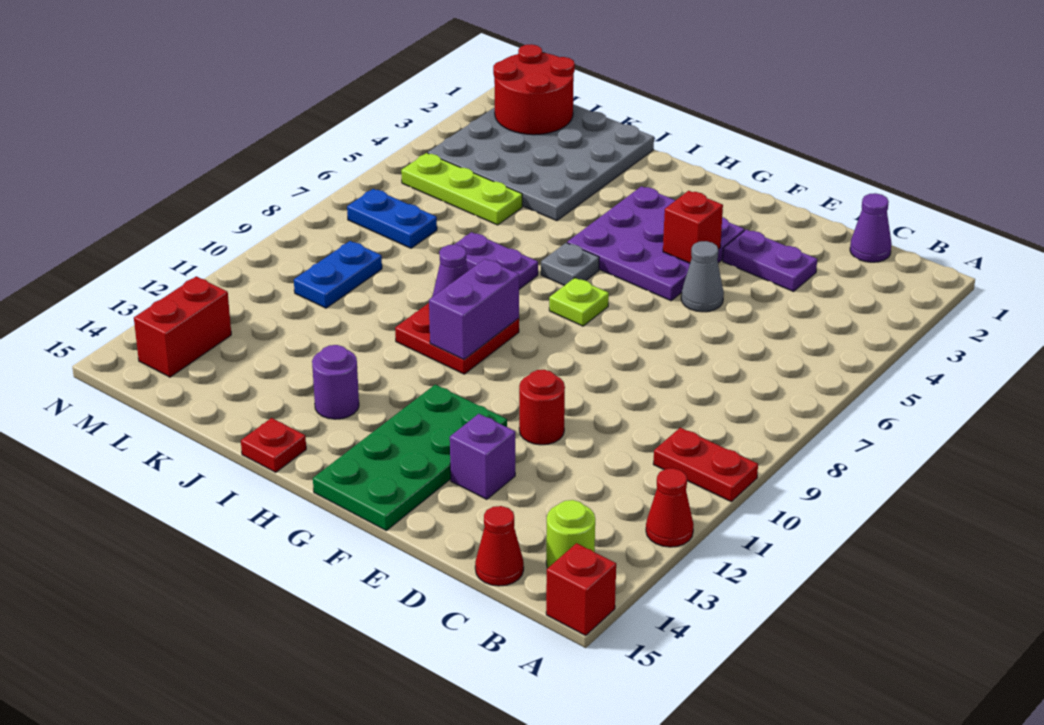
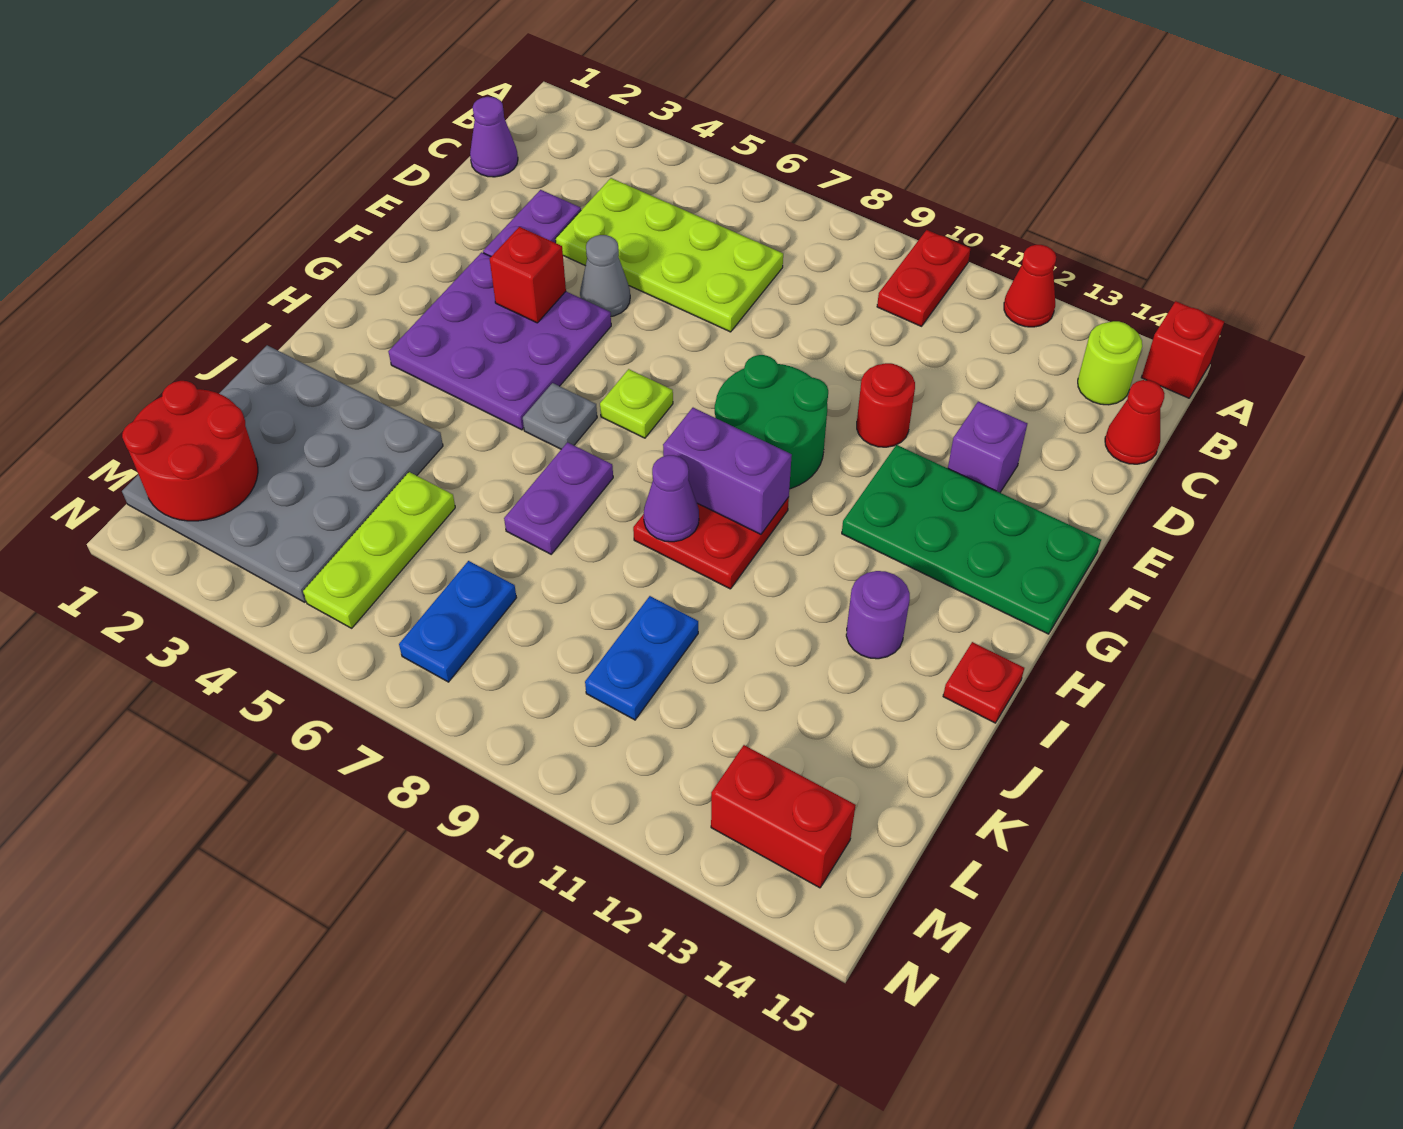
none -> lime plate C4:D7 level 1
none -> green round brick F9:G10 level 1
blue plate L9:L10 level 1 -> blue plate K10:L10 level 1

